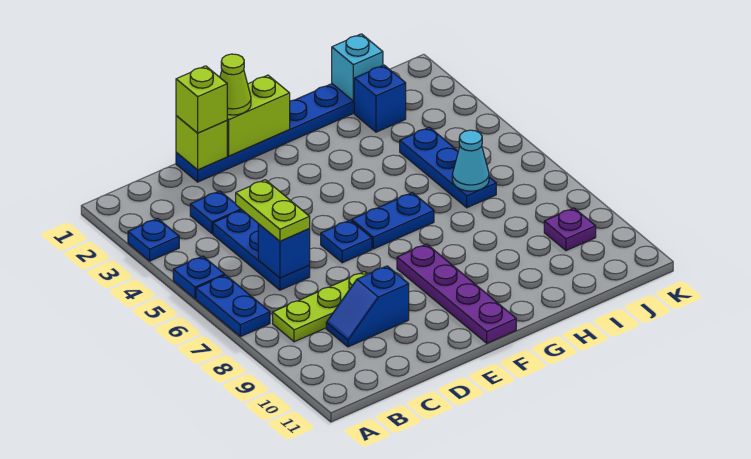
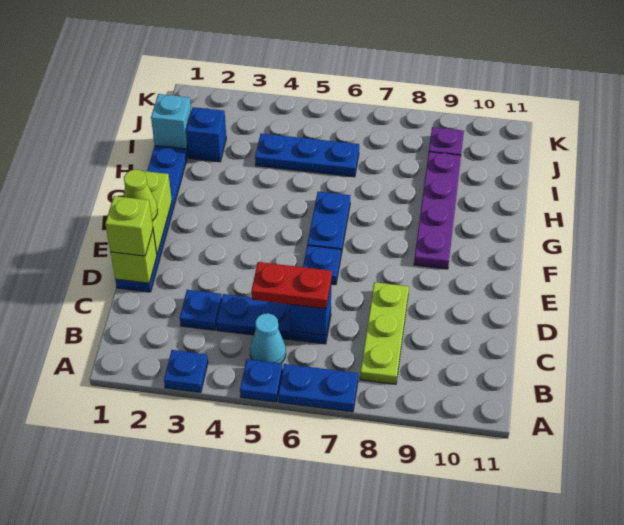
lime plate C5:C6 level 3 -> red plate C5:C6 level 3
blue slope C9:D9 level 1 top D -> none
purple plate F8:F11 level 1 -> purple plate F9:I9 level 1
cyan cone I6 level 2 -> cyan cone B5 level 1

